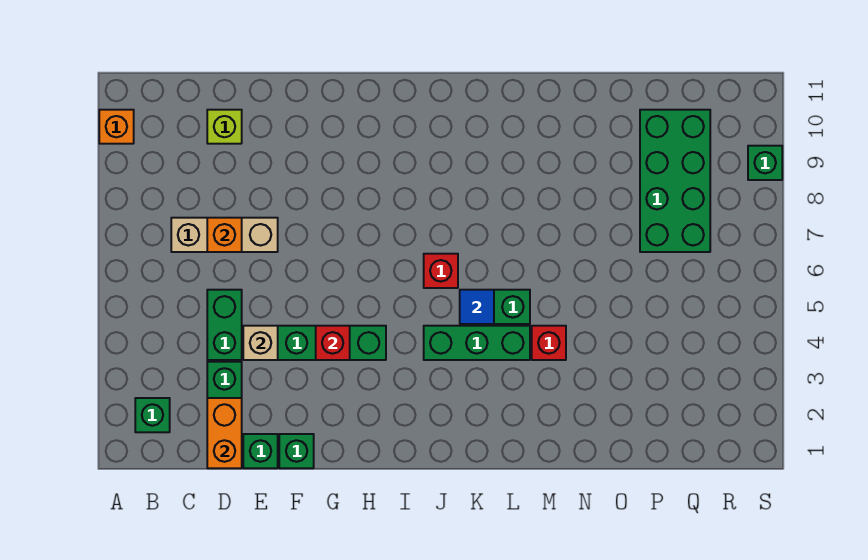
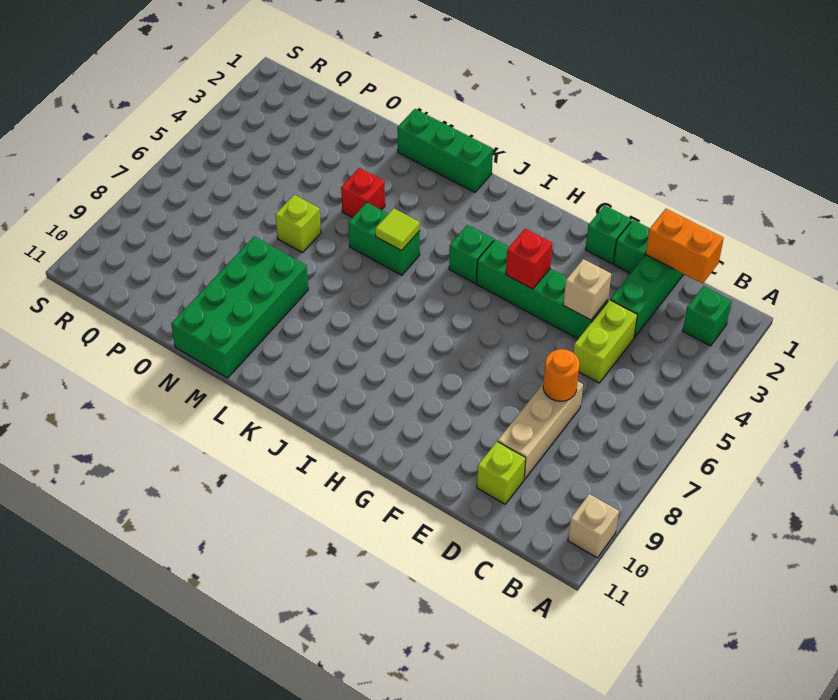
orange brick A10 level 1 -> tan brick A10 level 1
tan brick C7:E7 level 1 -> tan brick D7:D9 level 1
orange brick D1:D2 level 2 -> orange brick C1:D1 level 2
green brick D4:D5 level 1 -> lime brick D4:D5 level 1
orange brick D7 level 2 -> orange round brick D7 level 2
green brick J4:L4 level 1 -> green brick K1:M1 level 1
red brick J6 level 1 -> none
blue tile K5 level 2 -> lime tile K5 level 2
none -> lime brick N6 level 1
green brick P7:Q10 level 1 -> green brick M8:N11 level 1
green brick S9 level 1 -> green brick I4 level 1

